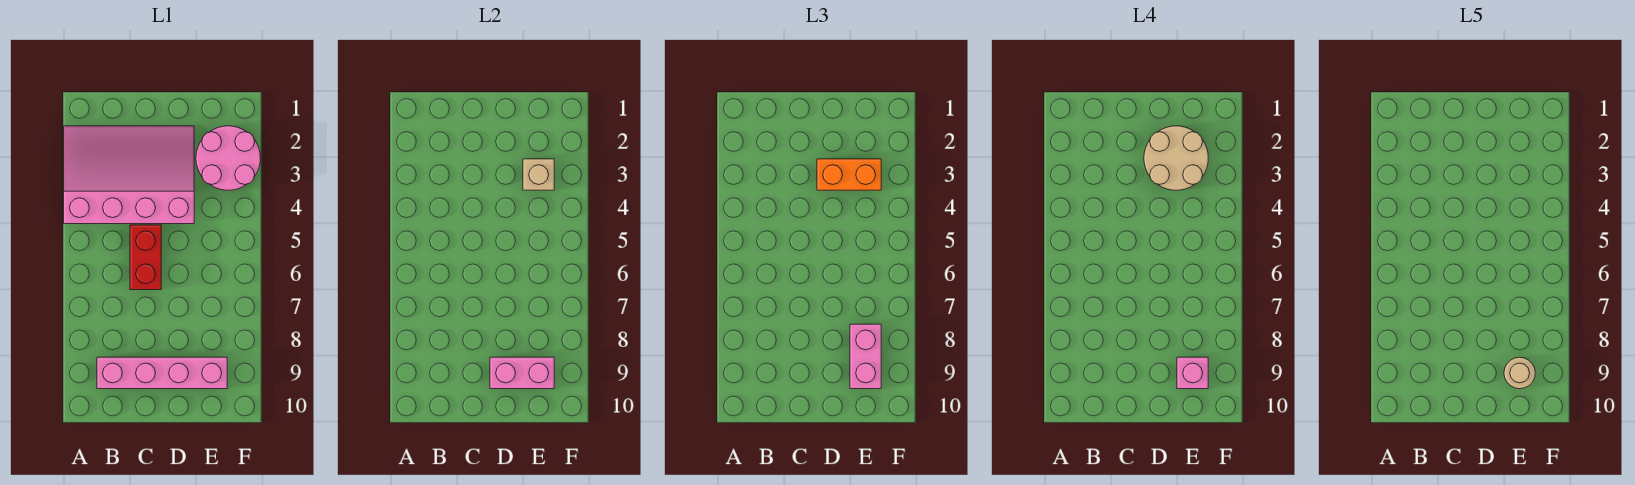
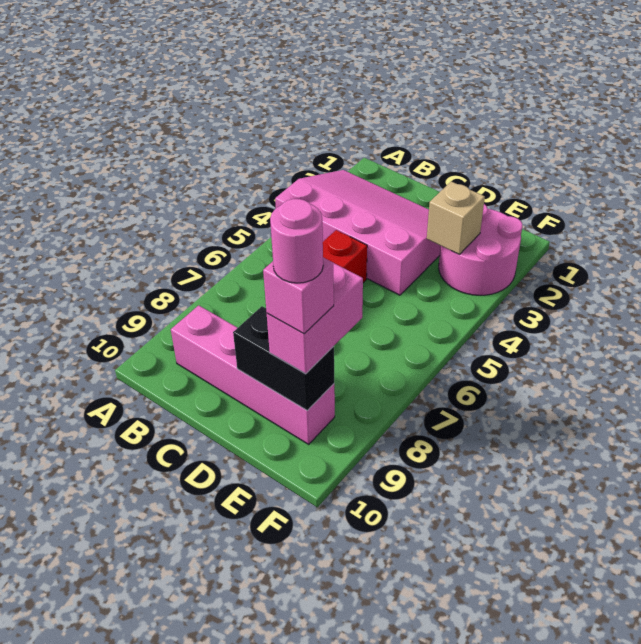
tan round brick D2:E3 level 4 -> none
orange brick D3:E3 level 3 -> none
pink brick D9:E9 level 2 -> black brick D9:E9 level 2
tan round brick E9 level 5 -> pink round brick E9 level 5

